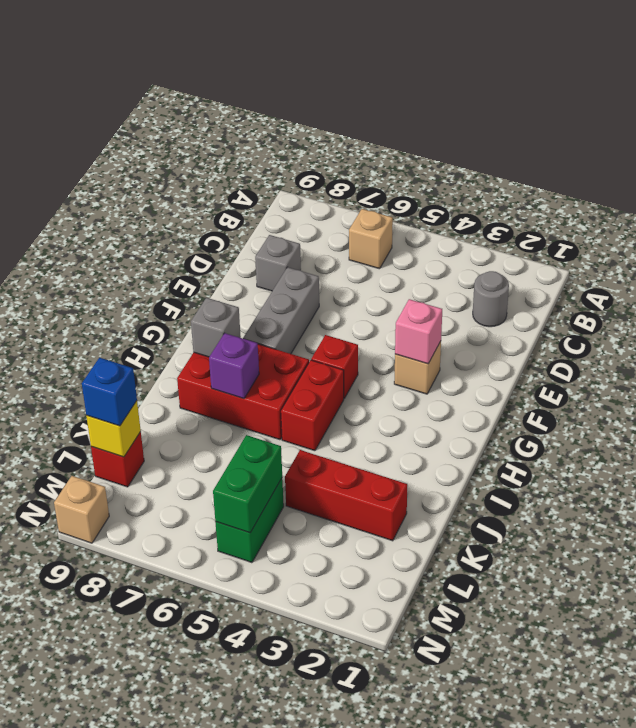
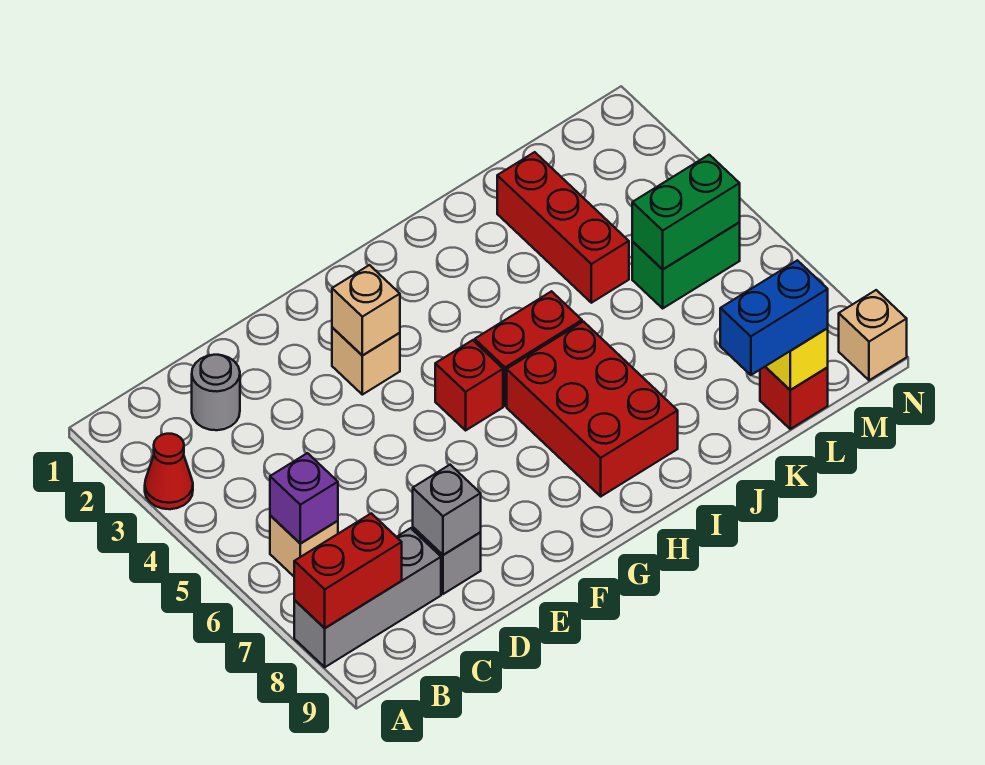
none -> red cone A3 level 1
none -> red brick A8:B8 level 2
grey brick E7:G7 level 1 -> grey brick A8:C8 level 1
pink brick F3 level 2 -> tan brick F3 level 2
grey brick H8 level 2 -> grey brick D8 level 2
purple brick I7 level 2 -> purple brick B6 level 2
blue brick L9 level 3 -> blue brick K9:L9 level 3

